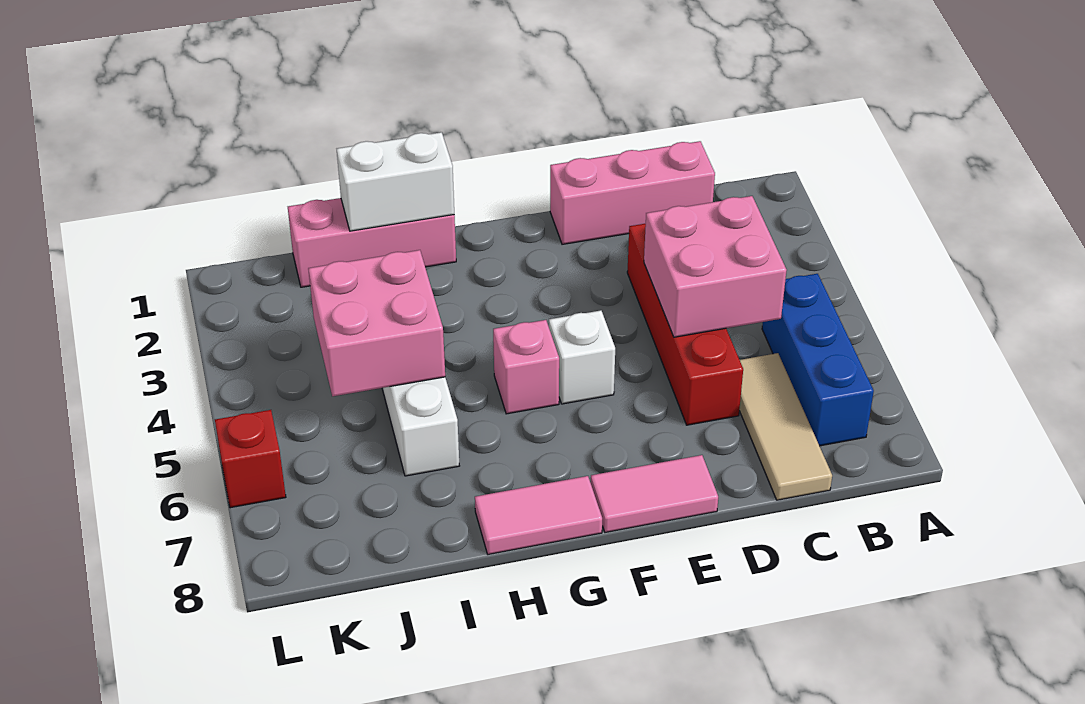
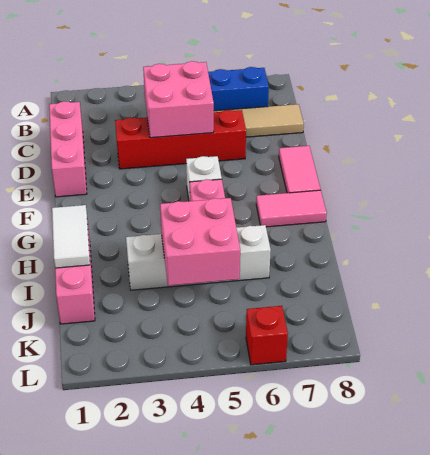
pink tile G8:H8 level 1 -> pink tile G7:G8 level 1
white brick H1:I1 level 2 -> white tile H1:I1 level 2

